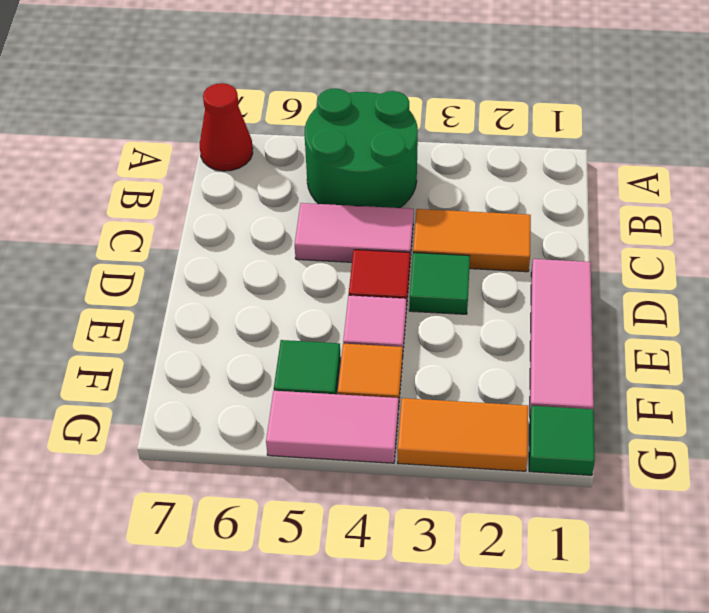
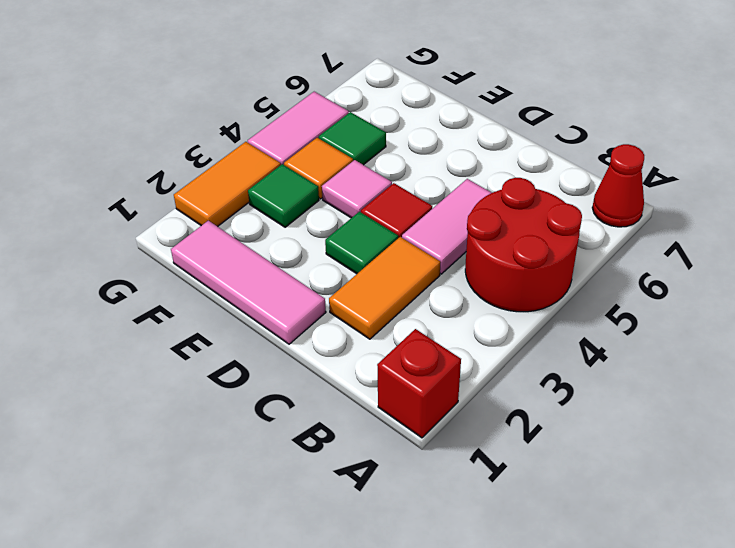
none -> red brick A1 level 1
green round brick A4:B5 level 1 -> red round brick A4:B5 level 1
green tile G1 level 1 -> green tile F3 level 1

